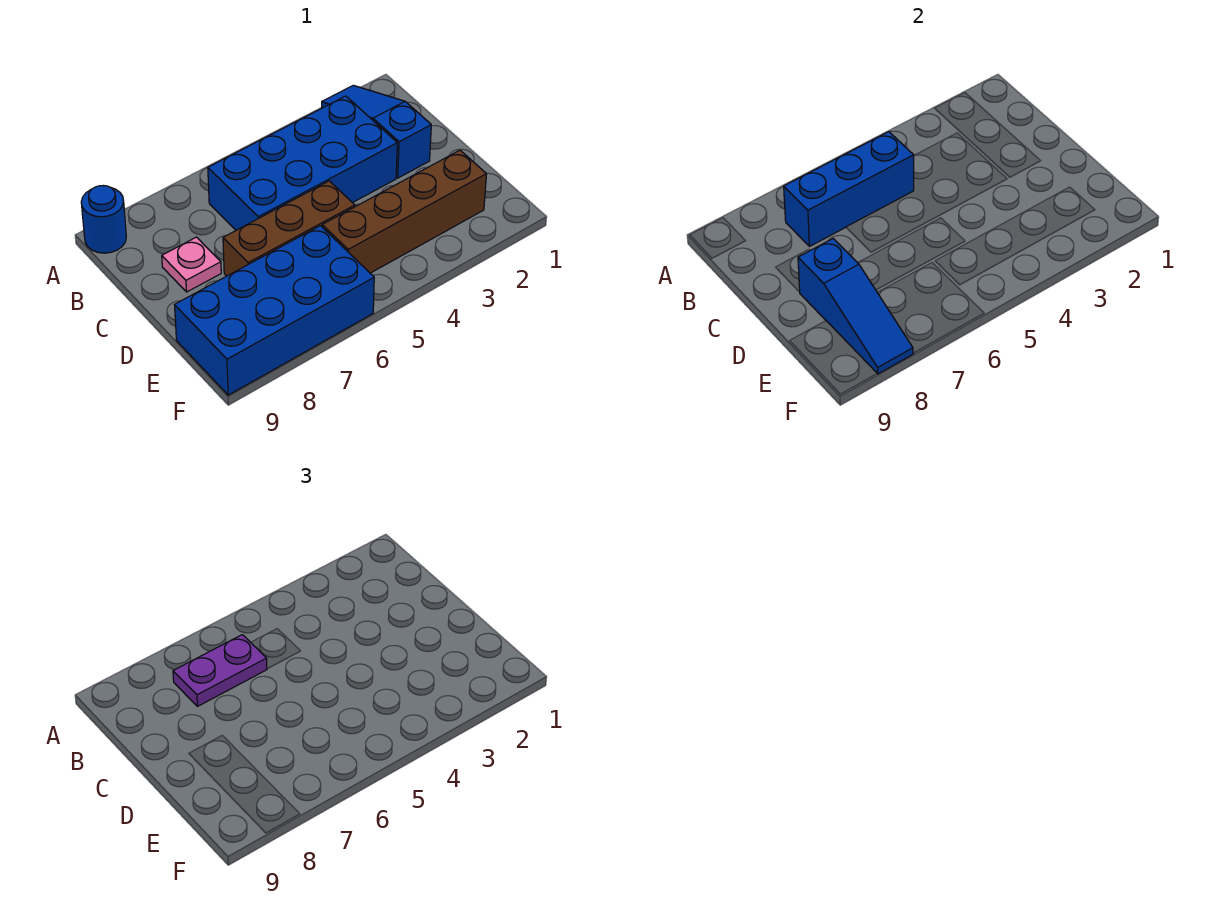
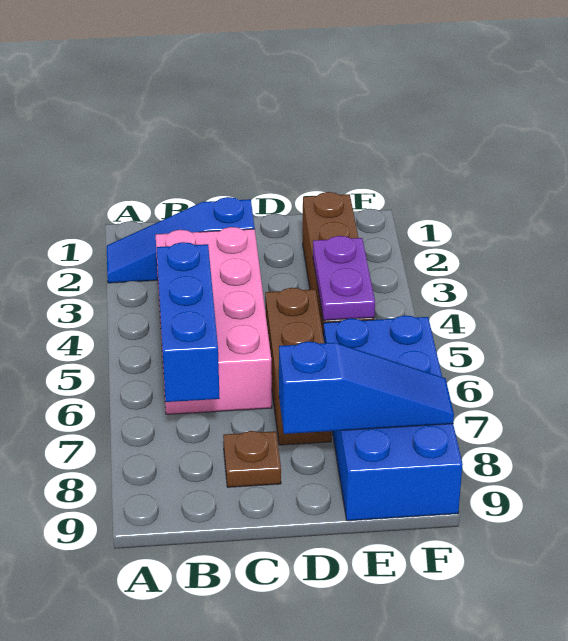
blue round brick A9 level 1 -> none
blue brick B3:C6 level 1 -> pink brick B3:C6 level 1
purple plate B6:B7 level 3 -> purple plate E4:E5 level 2
pink plate C8 level 1 -> brown plate C8 level 1

